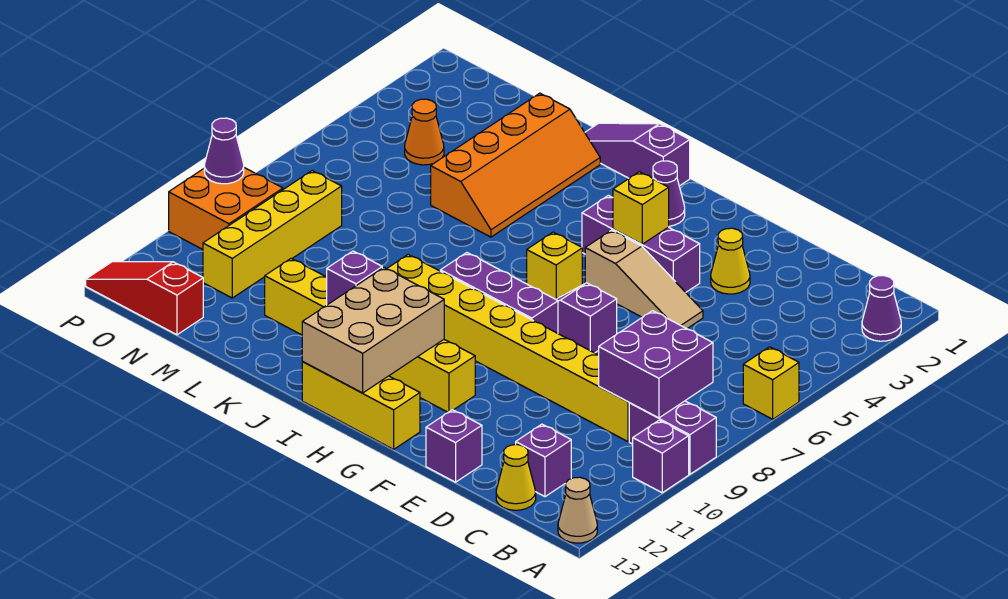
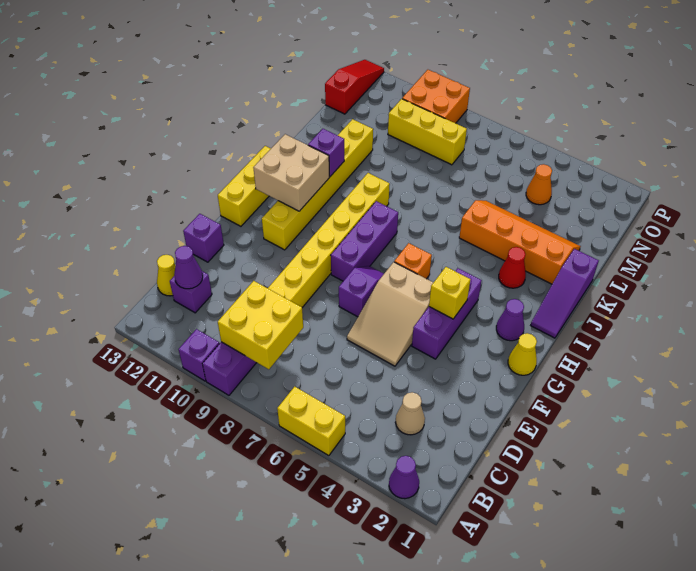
yellow brick A6 level 1 -> yellow brick A5:A6 level 1
tan cone A13 level 1 -> tan cone C3 level 1
purple brick B8:C9 level 2 -> yellow brick B8:C9 level 2
yellow cone E3 level 1 -> yellow cone G1 level 1
tan slope E5:G5 level 1 top G -> tan slope E5:G6 level 1 top G
yellow brick H6 level 1 -> orange brick H6 level 1
tan brick H11:I13 level 2 -> tan brick H11:I12 level 2
purple slope I1:K1 level 1 top I -> purple slope I1:K1 level 1 top K
none -> red cone J3 level 1
orange slope K2:L5 level 1 top L -> orange slope K2:L5 level 1 top K
yellow brick N8:N11 level 1 -> yellow brick N8:N10 level 1
purple cone P9 level 2 -> purple cone C12 level 2

